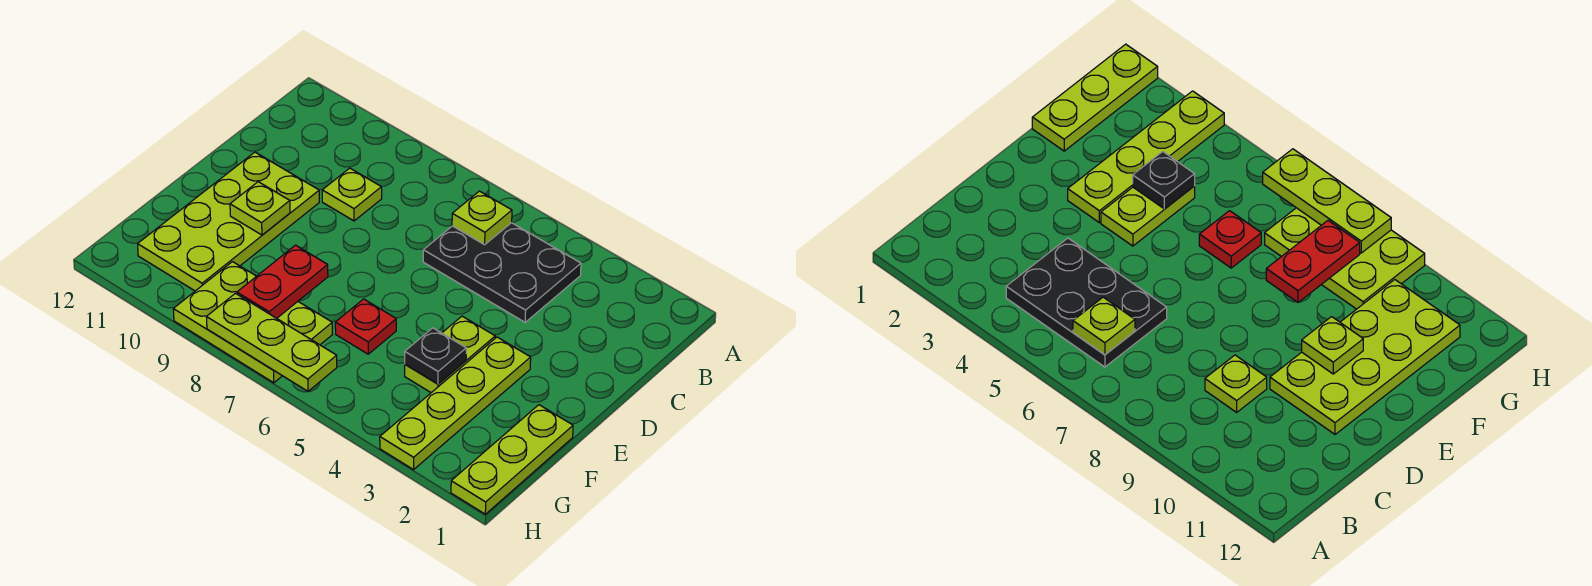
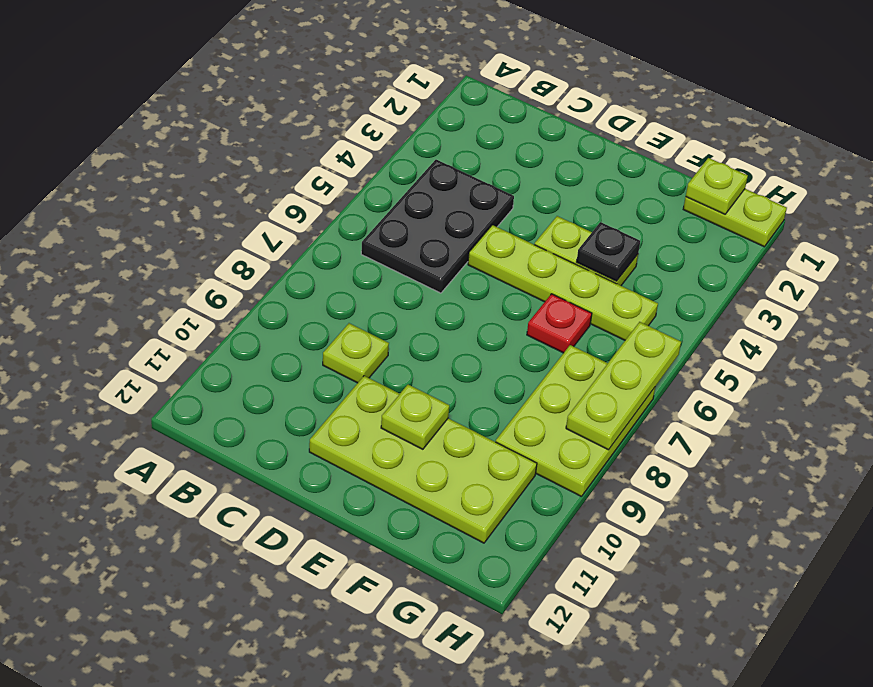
lime plate B6 level 2 -> lime plate G1 level 2
lime plate E3:H3 level 1 -> lime plate D5:G5 level 1
lime plate F1:H1 level 1 -> lime plate G1:H1 level 1
red plate F8:G8 level 2 -> none

